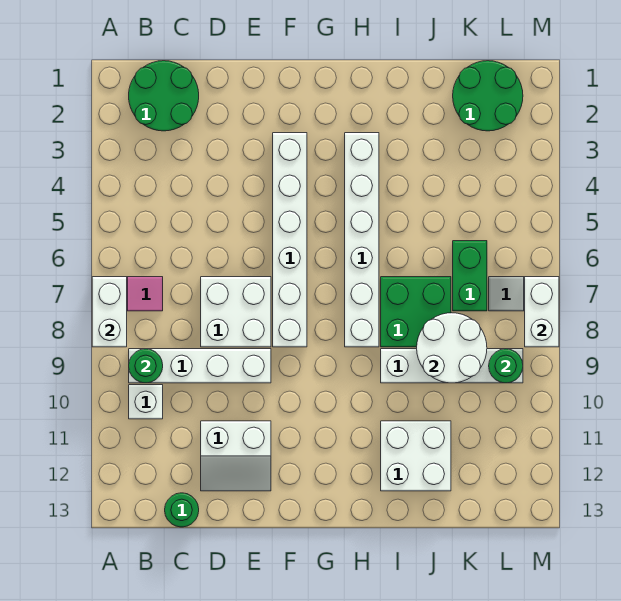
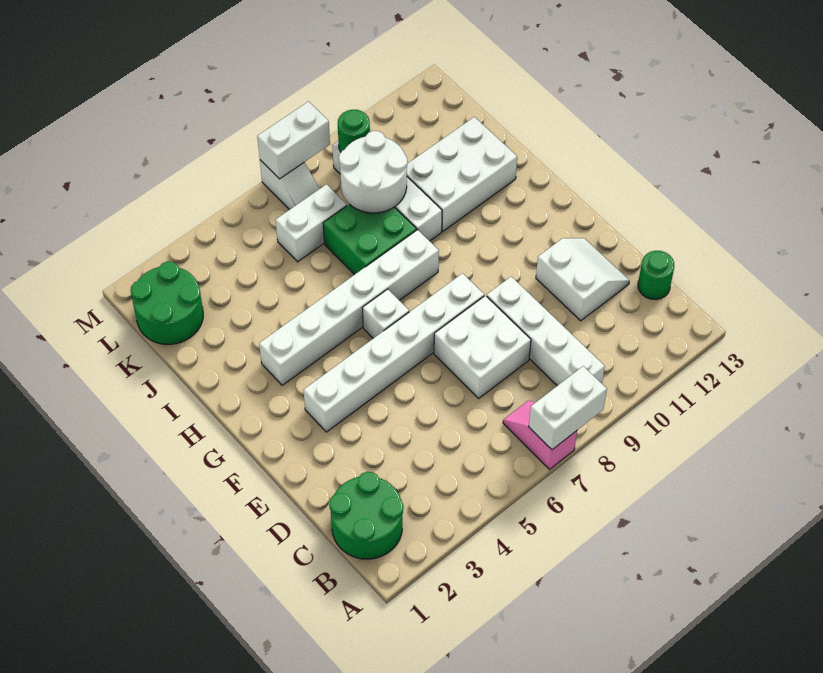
green round brick B9 level 2 -> none
white brick B10 level 1 -> white brick G6 level 1
white brick I11:J12 level 1 -> white brick I10:J12 level 1
green brick K6:K7 level 1 -> white brick K6:K7 level 1

